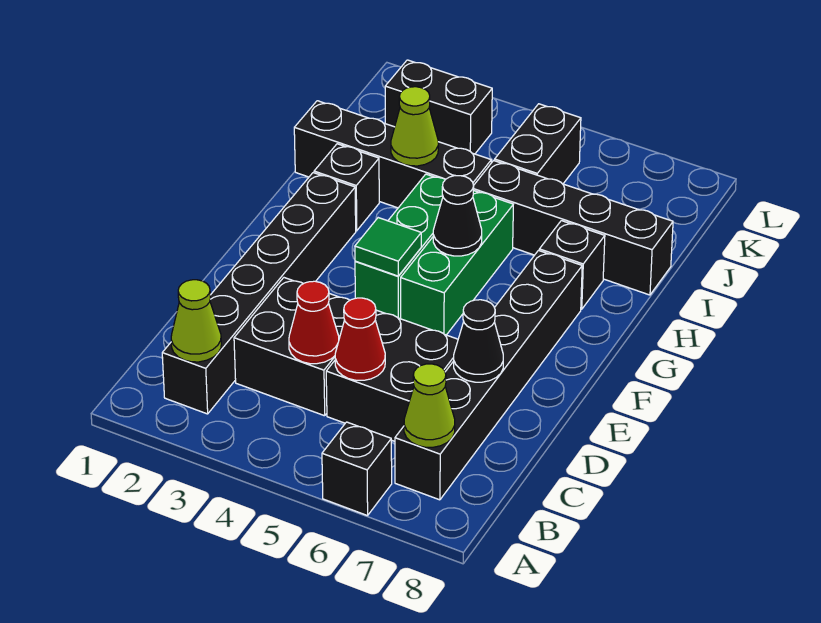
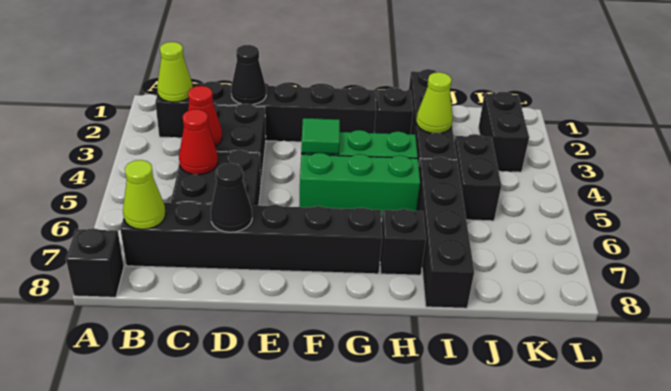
black brick A6 level 1 -> black brick A8 level 1
black cone G5 level 2 -> black cone D2 level 2
black brick J5:K5 level 1 -> black brick J4:J5 level 1

